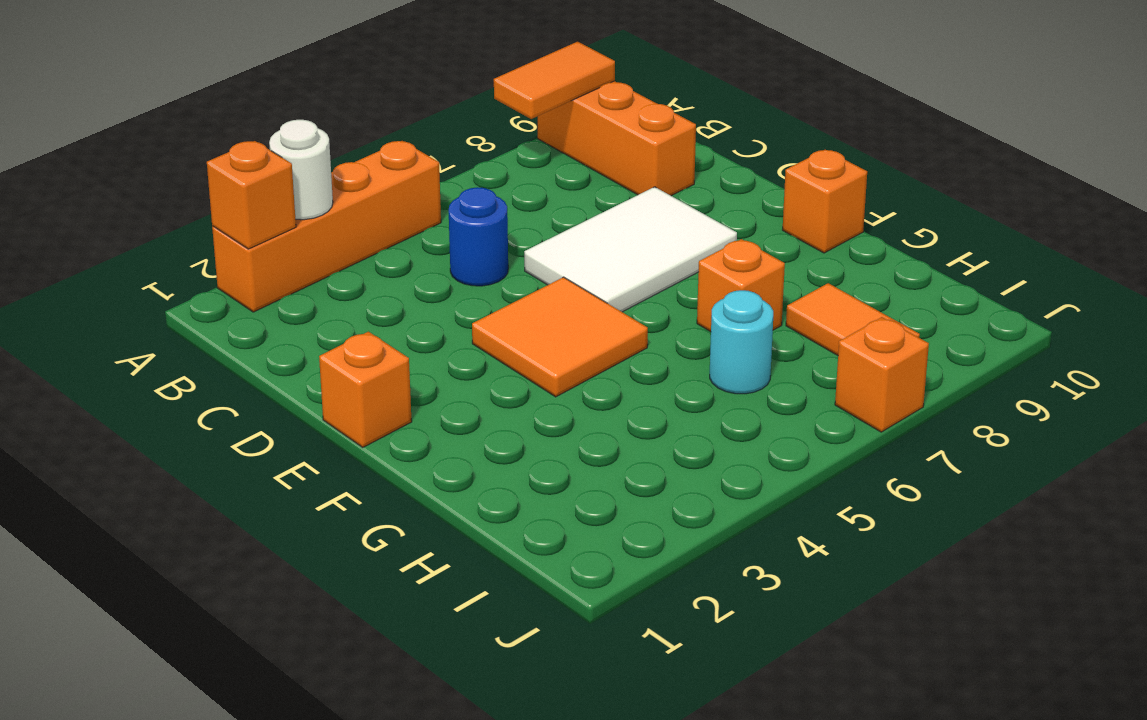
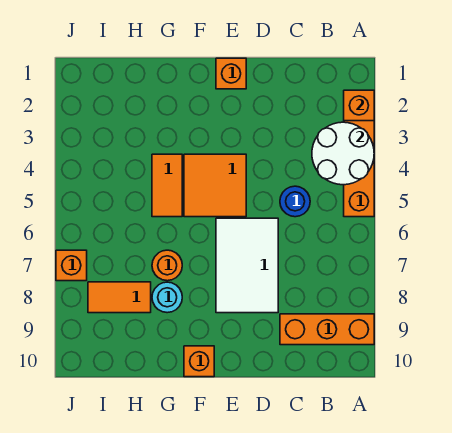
white round brick A3 level 2 -> white round brick A3:B4 level 2
orange tile A8:A9 level 2 -> orange tile G4:G5 level 1
orange brick G7 level 1 -> orange round brick G7 level 1
cyan round brick H6 level 1 -> cyan round brick G8 level 1

